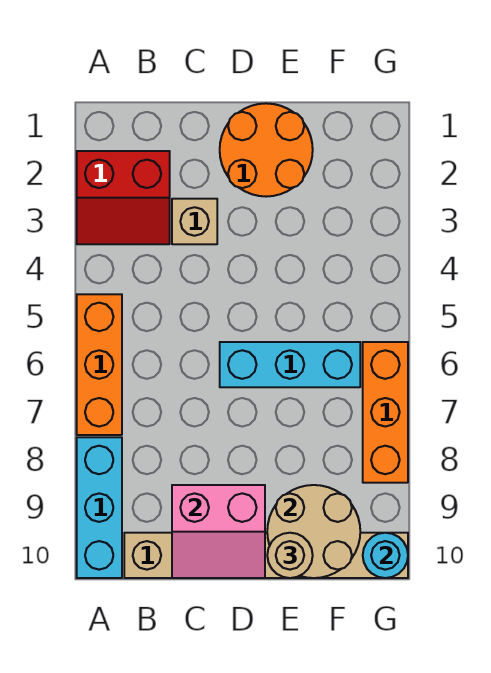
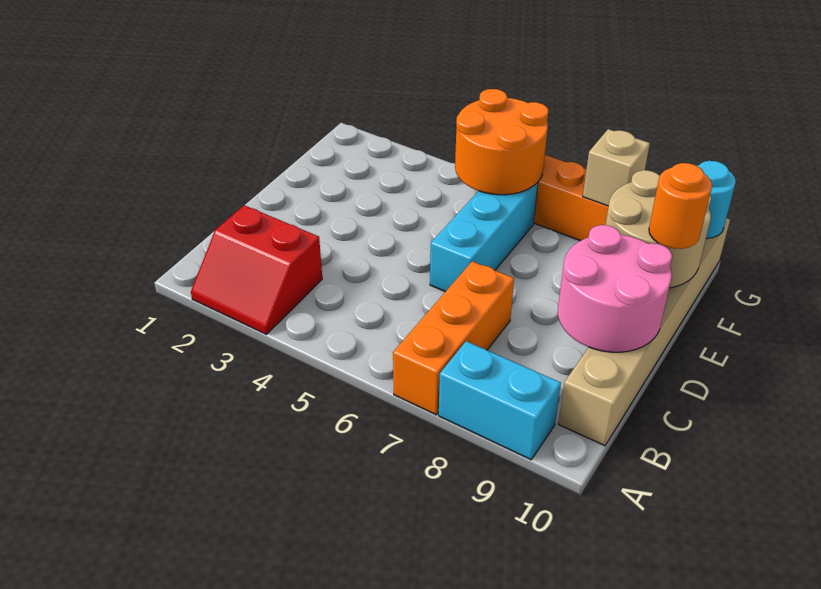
red slope A2:B3 level 1 top 2 -> red slope A2:B3 level 1 top B
orange brick A5:A7 level 1 -> orange brick A7:C7 level 1
cyan brick A8:A10 level 1 -> cyan brick A8:A9 level 1
tan brick C3 level 1 -> tan brick G8 level 2
pink slope C9:D10 level 2 top 9 -> pink round brick C9:D10 level 2
orange round brick D1:E2 level 1 -> orange round brick F5:G6 level 2
tan round brick E10 level 3 -> orange round brick E10 level 3

